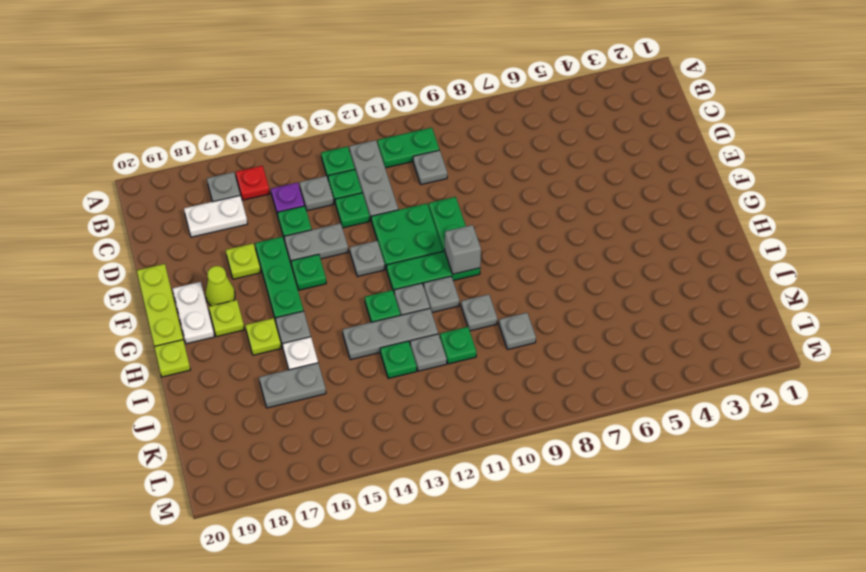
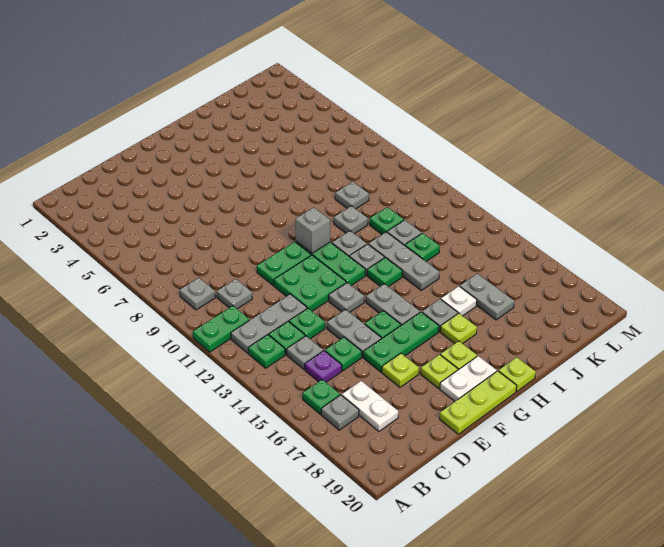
none -> grey plate B9 level 1
green plate B10:B11 level 1 -> green plate A11:B11 level 1
red plate B16 level 1 -> green plate B16 level 1
lime cone F18 level 1 -> lime plate F18 level 1
none -> grey plate G14:G15 level 1

